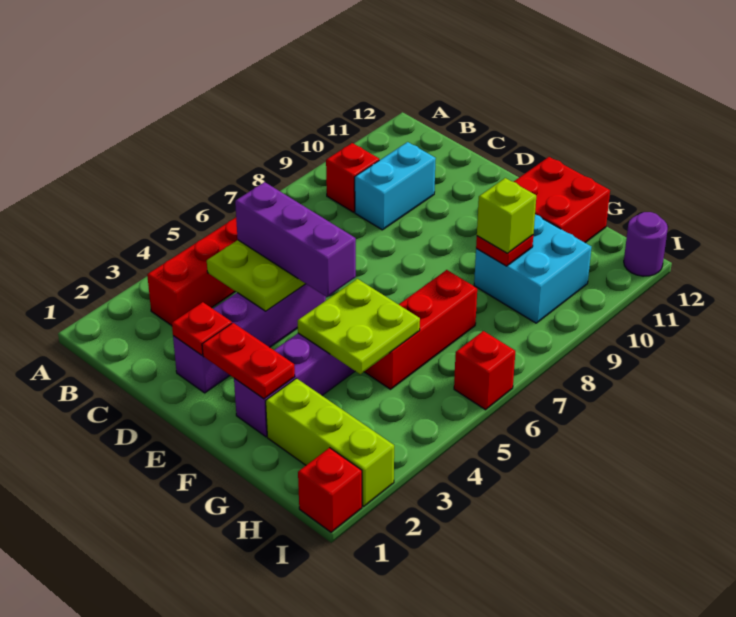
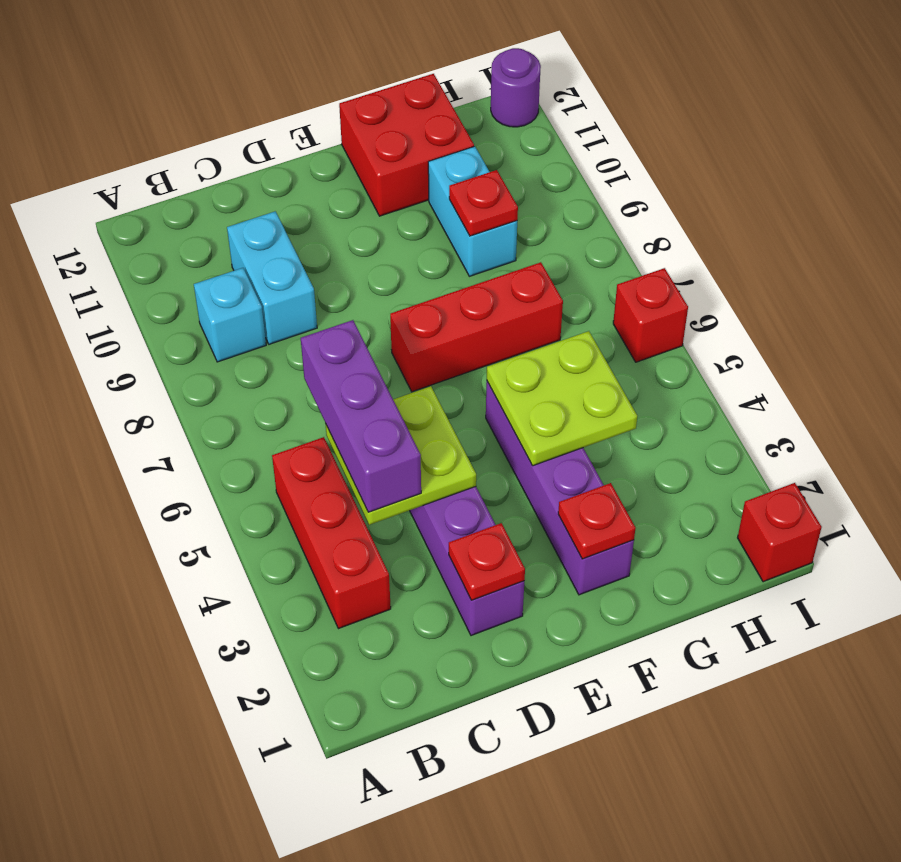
red brick B9 level 1 -> cyan brick B9 level 1
purple brick C5:E5 level 3 -> purple brick C4:C6 level 3
red plate E2:F2 level 2 -> red plate F2 level 2
lime brick G2:I2 level 1 -> none
red brick G5:G7 level 1 -> red brick E7:G7 level 1
cyan brick G9:H10 level 1 -> cyan brick G9:G10 level 1
lime brick G9 level 3 -> none

